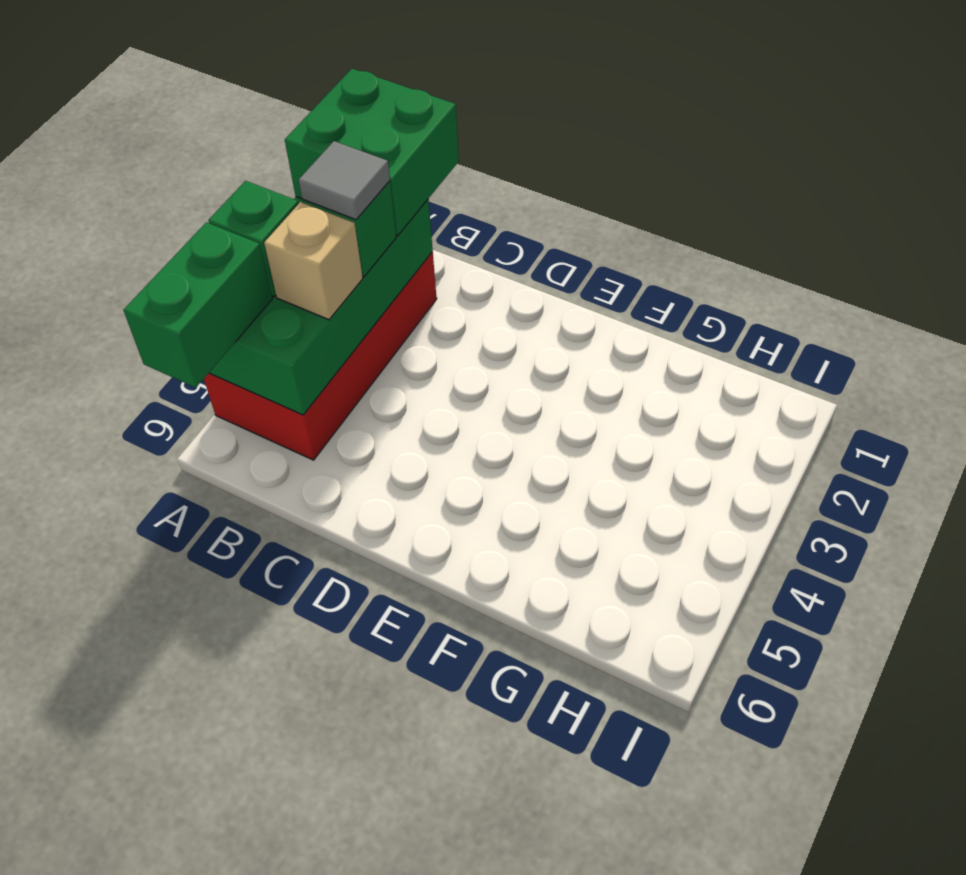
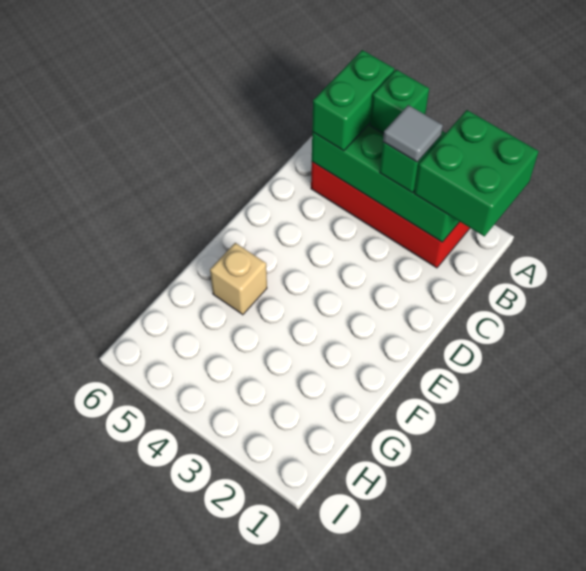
green brick A5:A6 level 3 -> green brick A5:B5 level 3
tan brick B4 level 3 -> tan brick F5 level 1

